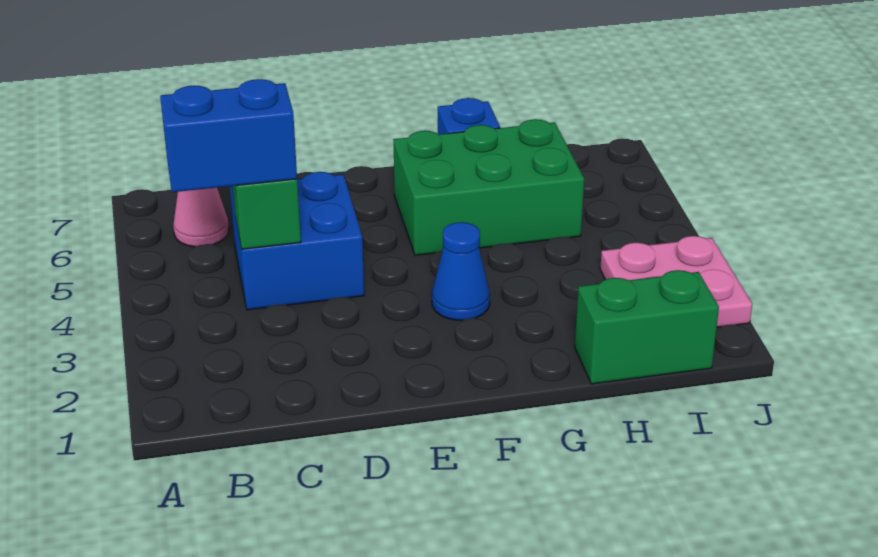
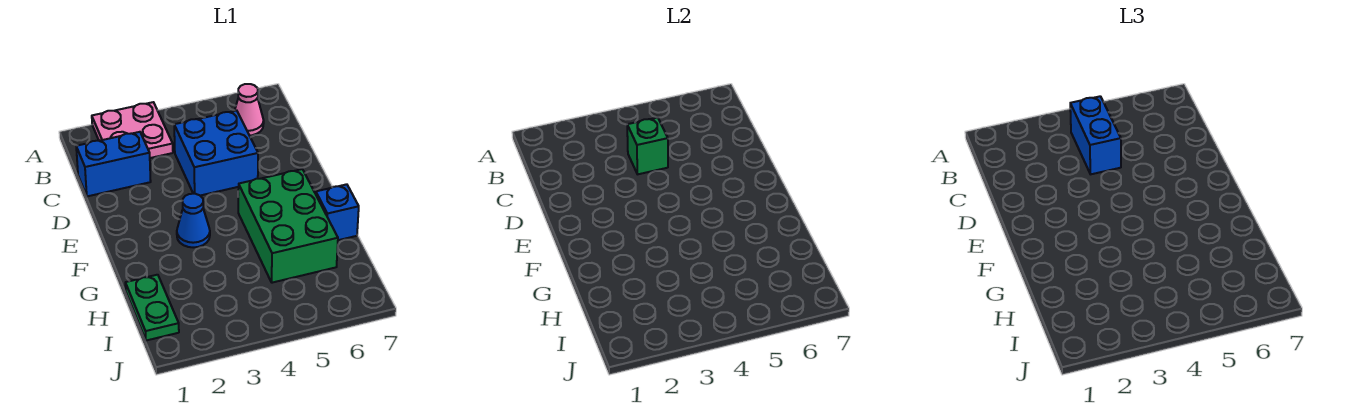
none -> blue brick C1:C2 level 1
green brick H1:I1 level 1 -> green plate H1:I1 level 1
pink plate I2:J3 level 1 -> pink plate A2:B3 level 1

